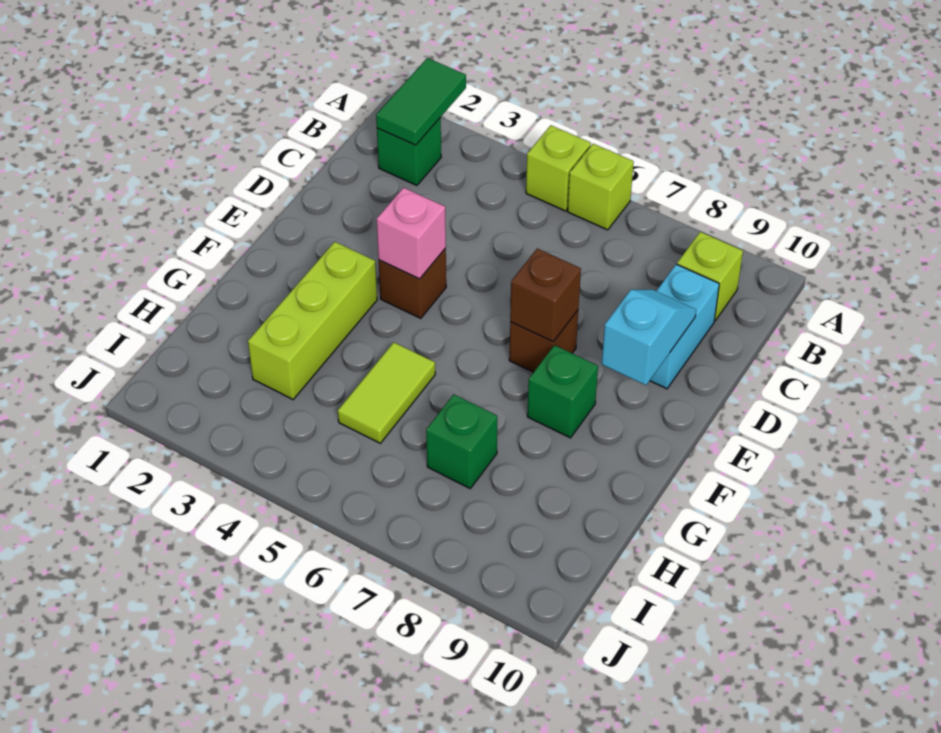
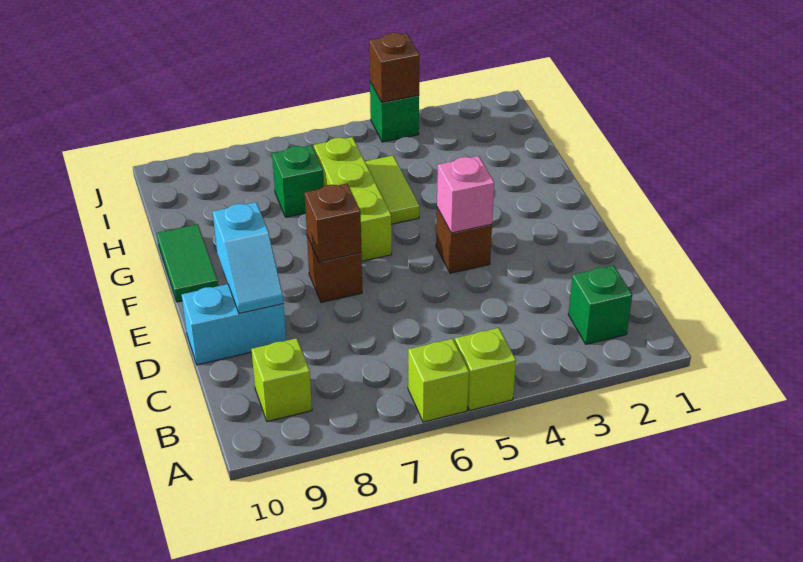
green tile A2:B2 level 2 -> green tile F10:G10 level 1
cyan brick C9:D9 level 1 -> cyan brick D9:D10 level 1
lime brick F3:H3 level 1 -> lime brick F6:H6 level 1
green brick F8 level 1 -> green brick J4 level 1
none -> brown brick J4 level 2

